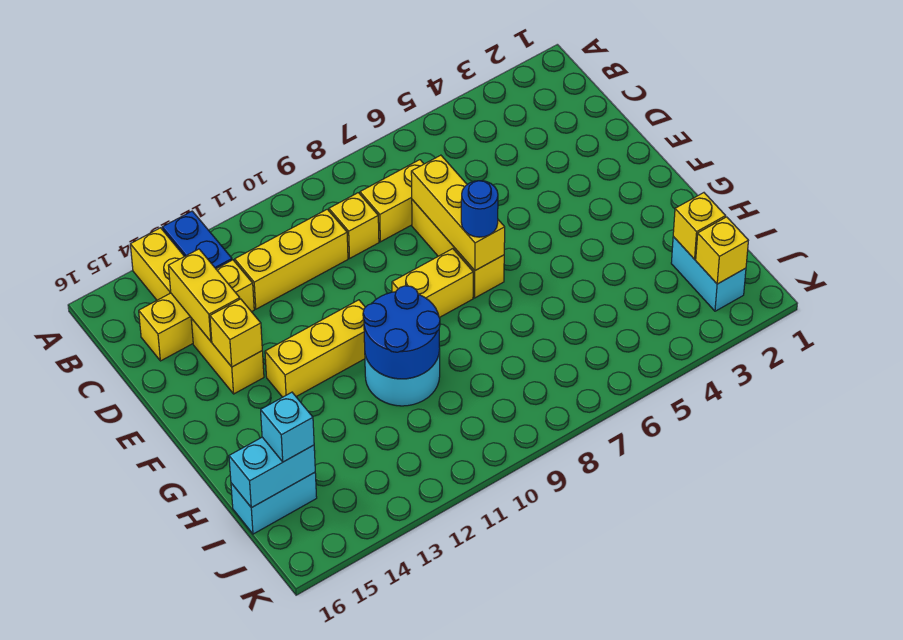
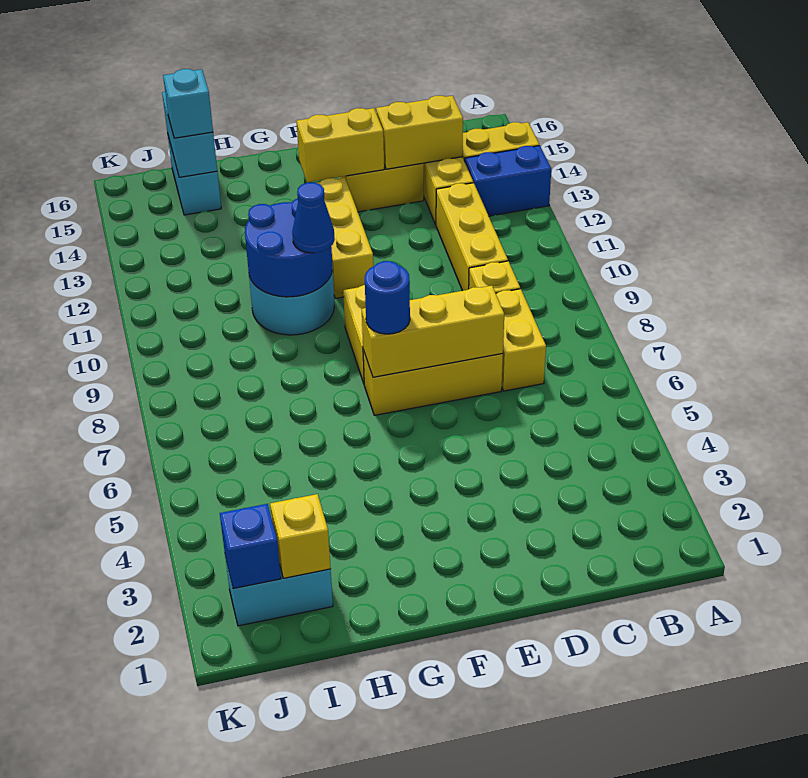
yellow brick E14 level 2 -> yellow brick E14:F14 level 2
none -> blue cone G10 level 3
yellow brick J2 level 2 -> blue brick J2 level 2

